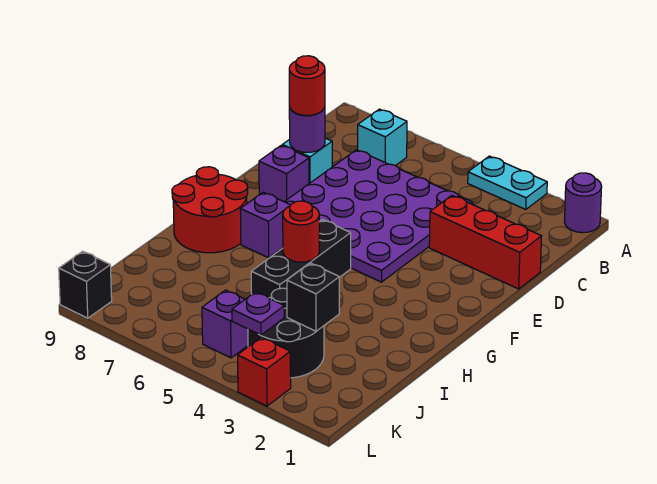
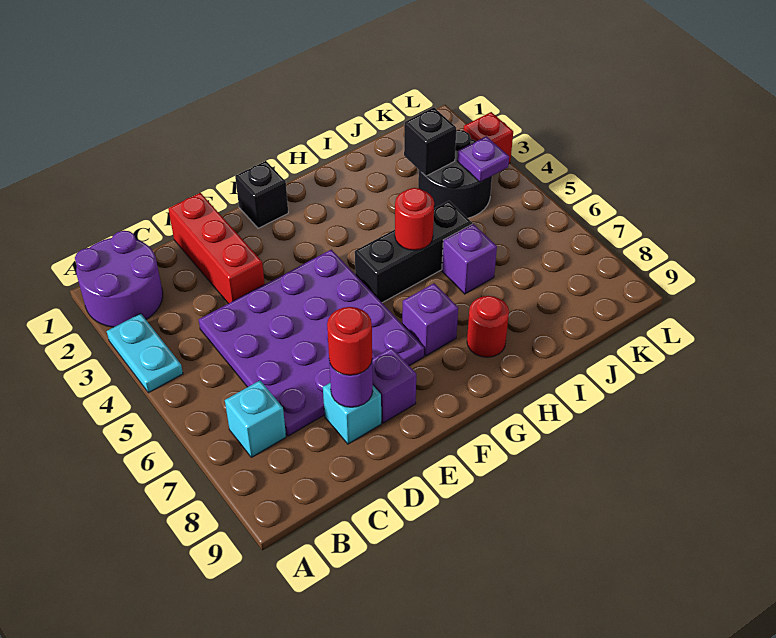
purple round brick A1 level 1 -> purple round brick A1:B2 level 1
red round brick G8:H9 level 1 -> red round brick H8 level 1
purple brick K5 level 1 -> purple brick I6 level 1
black brick L9 level 1 -> black brick F1 level 1

